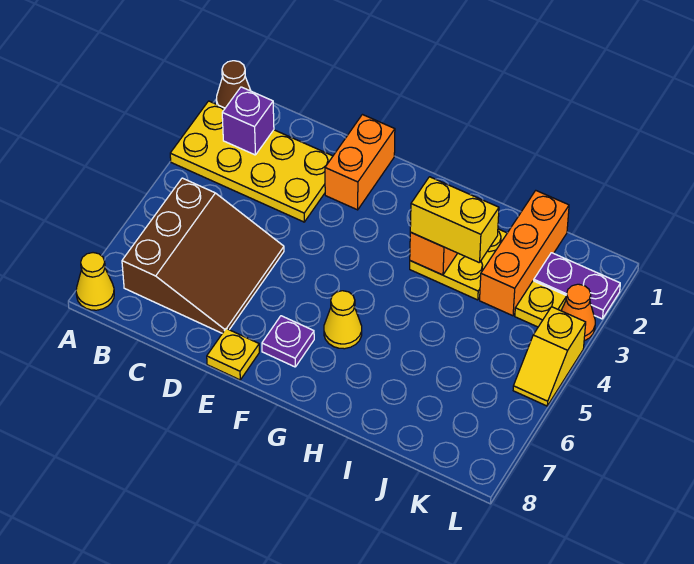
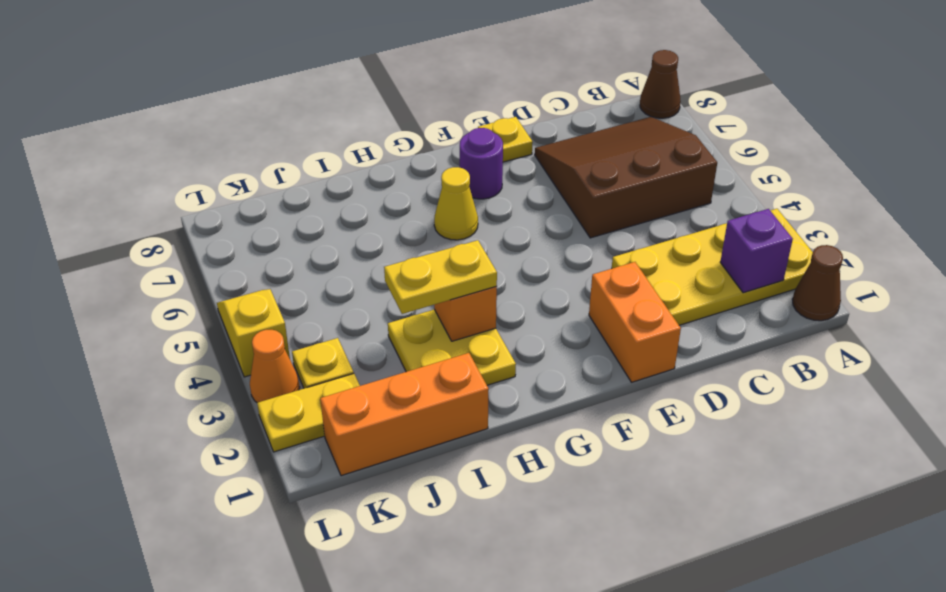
yellow cone A8 level 1 -> brown cone A8 level 1
brown slope B5:D7 level 1 top B -> brown slope B5:D7 level 1 top 5
purple plate F7 level 1 -> purple round brick F7 level 1
yellow brick H3:I3 level 3 -> yellow plate H3:I3 level 3
orange brick J1:J3 level 1 -> orange brick I1:K1 level 1
purple plate K2:L2 level 1 -> yellow plate K2:L2 level 1

